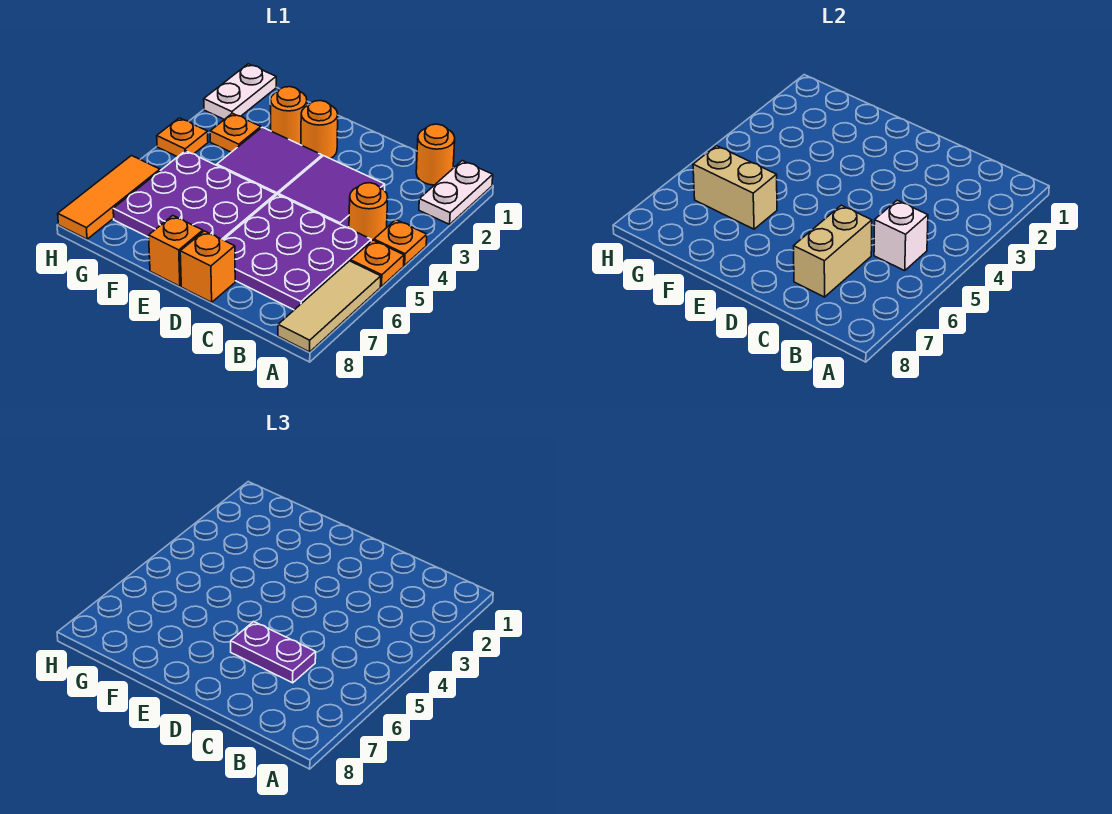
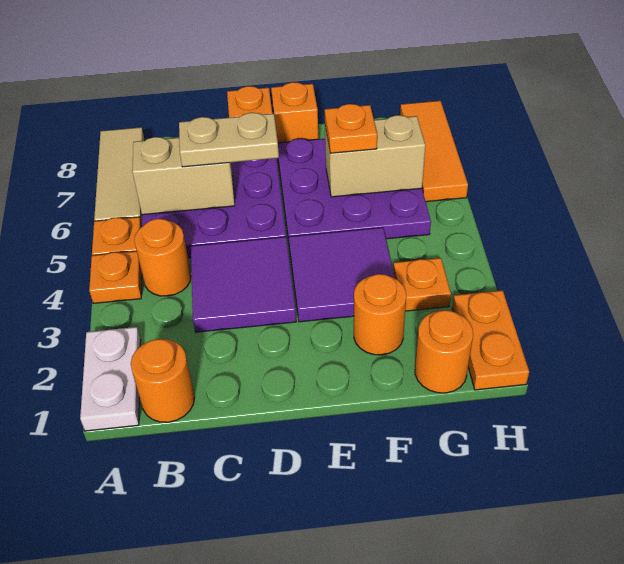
white brick B5 level 2 -> none
tan brick C6:C7 level 2 -> tan brick B6:C6 level 2
purple plate C6:D6 level 3 -> tan plate C6:D6 level 3
orange round brick E2 level 1 -> orange round brick G1 level 1
white plate H1:H2 level 1 -> orange plate H1:H2 level 1
orange plate H4 level 1 -> orange plate F6 level 3

